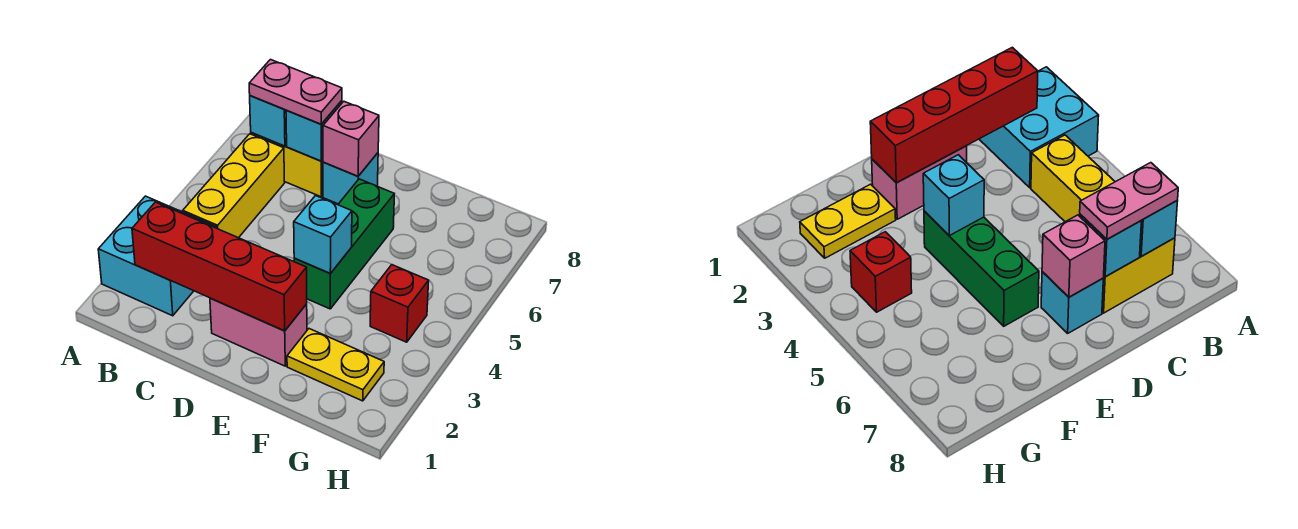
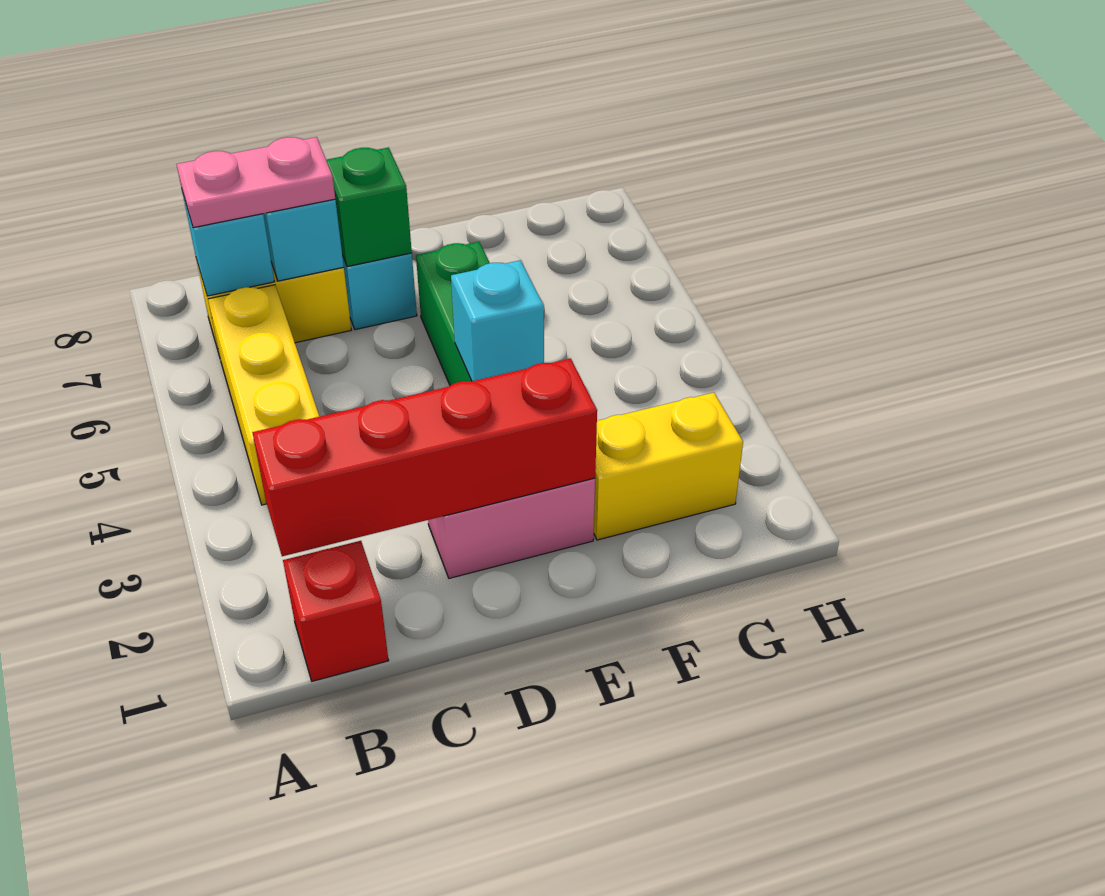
cyan brick A2:B3 level 1 -> none
pink brick D7 level 2 -> green brick D7 level 2
yellow plate F2:G2 level 1 -> yellow brick F2:G2 level 1
red brick G4 level 1 -> red brick B1 level 1

